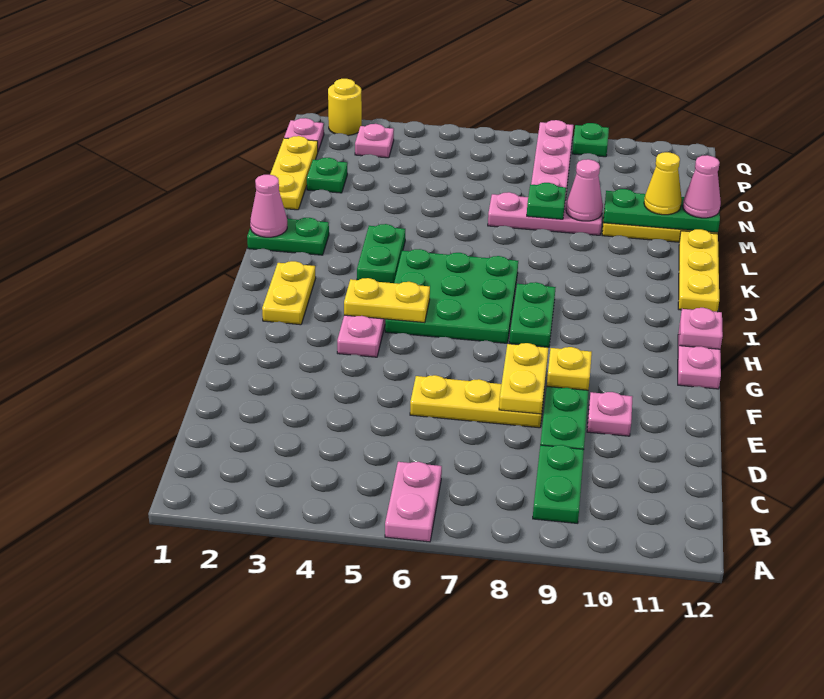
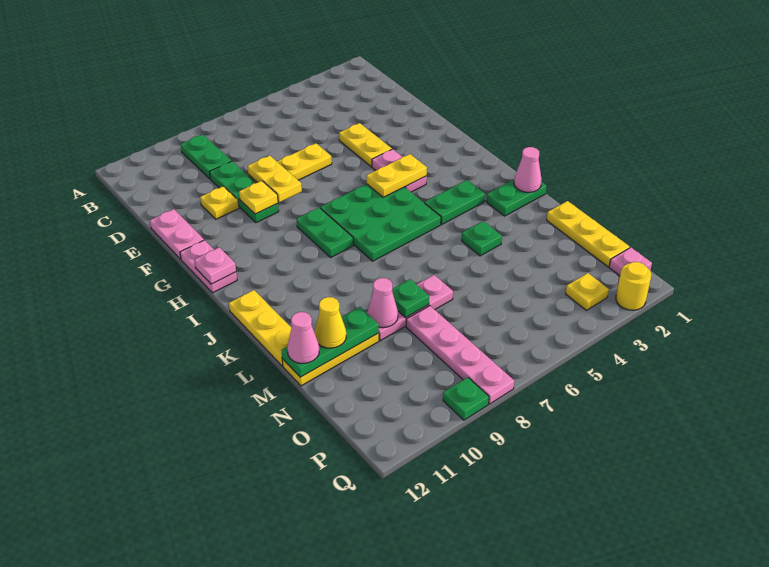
pink plate A6:B6 level 1 -> pink plate E12:F12 level 1
pink plate E10 level 1 -> yellow plate E10 level 1
yellow plate H2:I2 level 1 -> yellow plate E4:F4 level 1
green plate J4:K4 level 1 -> green plate J3:J4 level 1
green plate N2 level 1 -> green plate L4 level 1
pink plate P3 level 1 -> yellow plate P3 level 1

